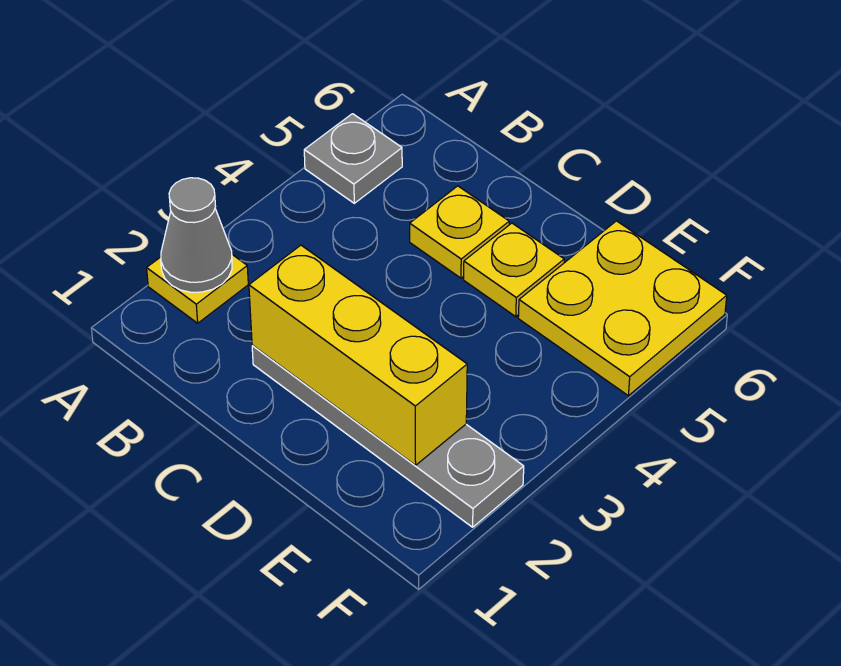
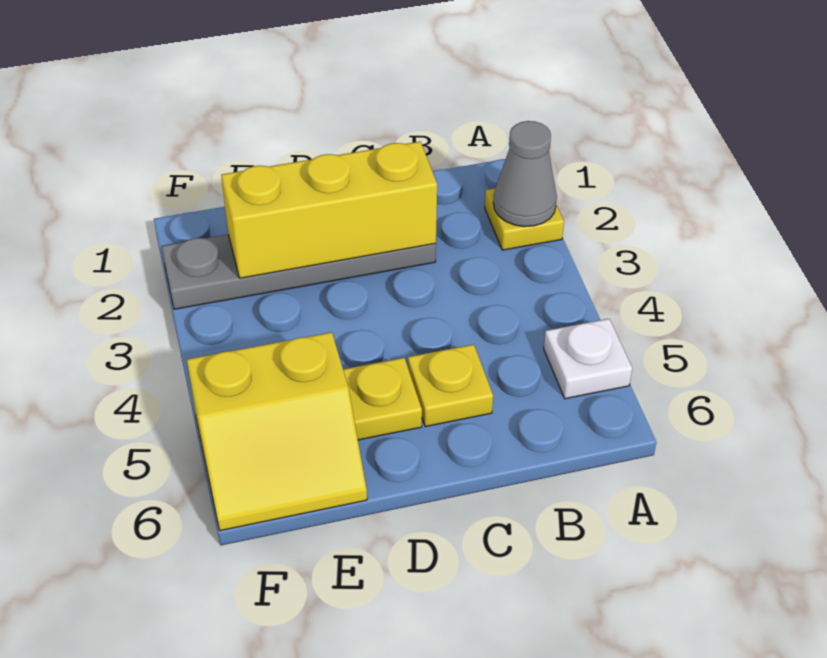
grey plate A5 level 1 -> white plate A5 level 1
yellow plate E5:F6 level 1 -> yellow slope E5:F6 level 1 top 5

